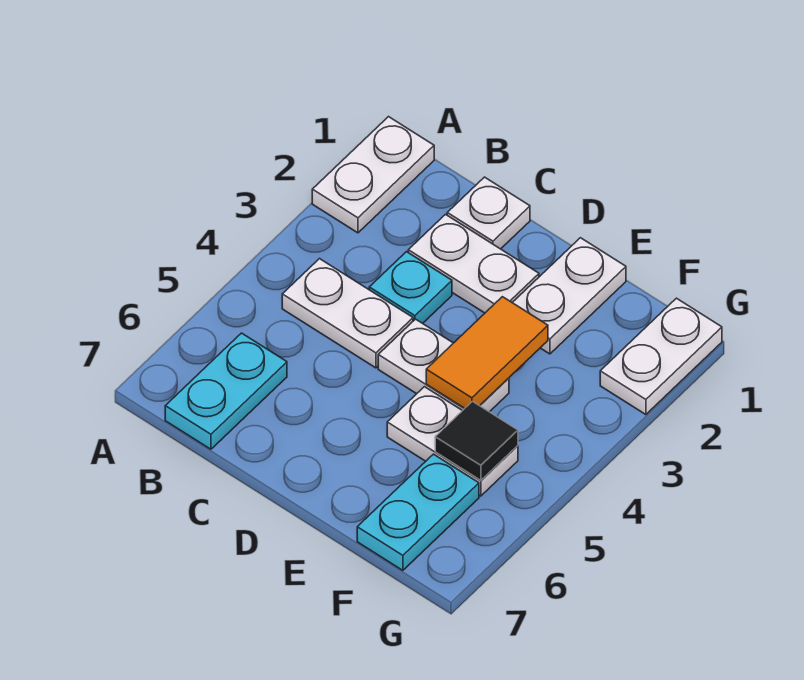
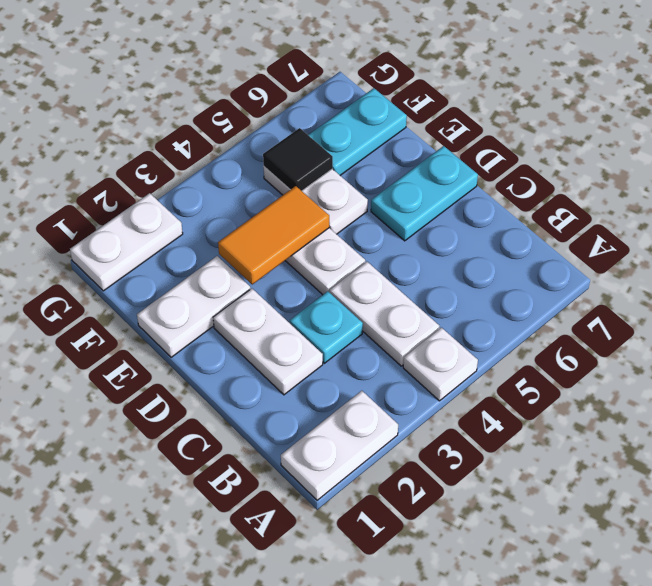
cyan plate B6:B7 level 1 -> cyan plate D6:D7 level 1
white plate C1 level 1 -> white plate A4 level 1

